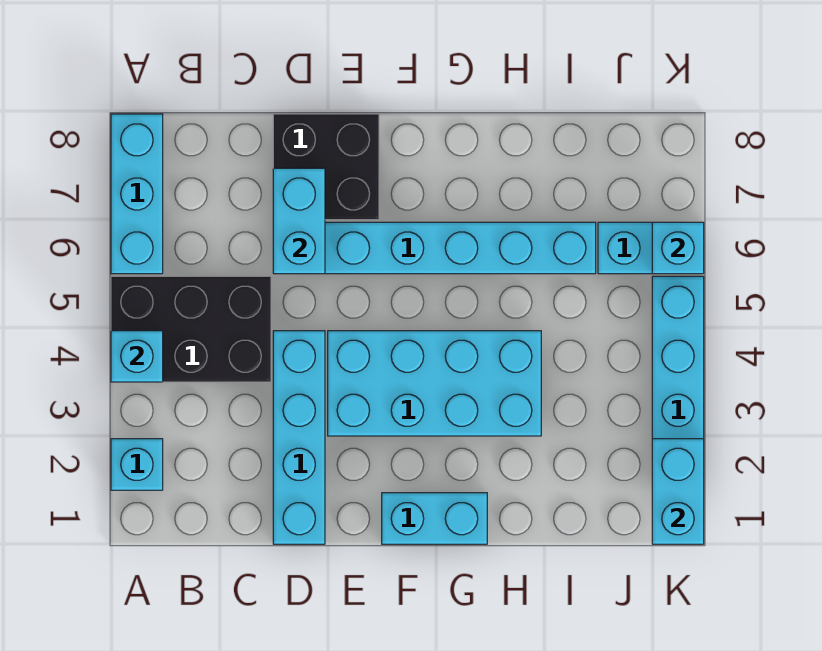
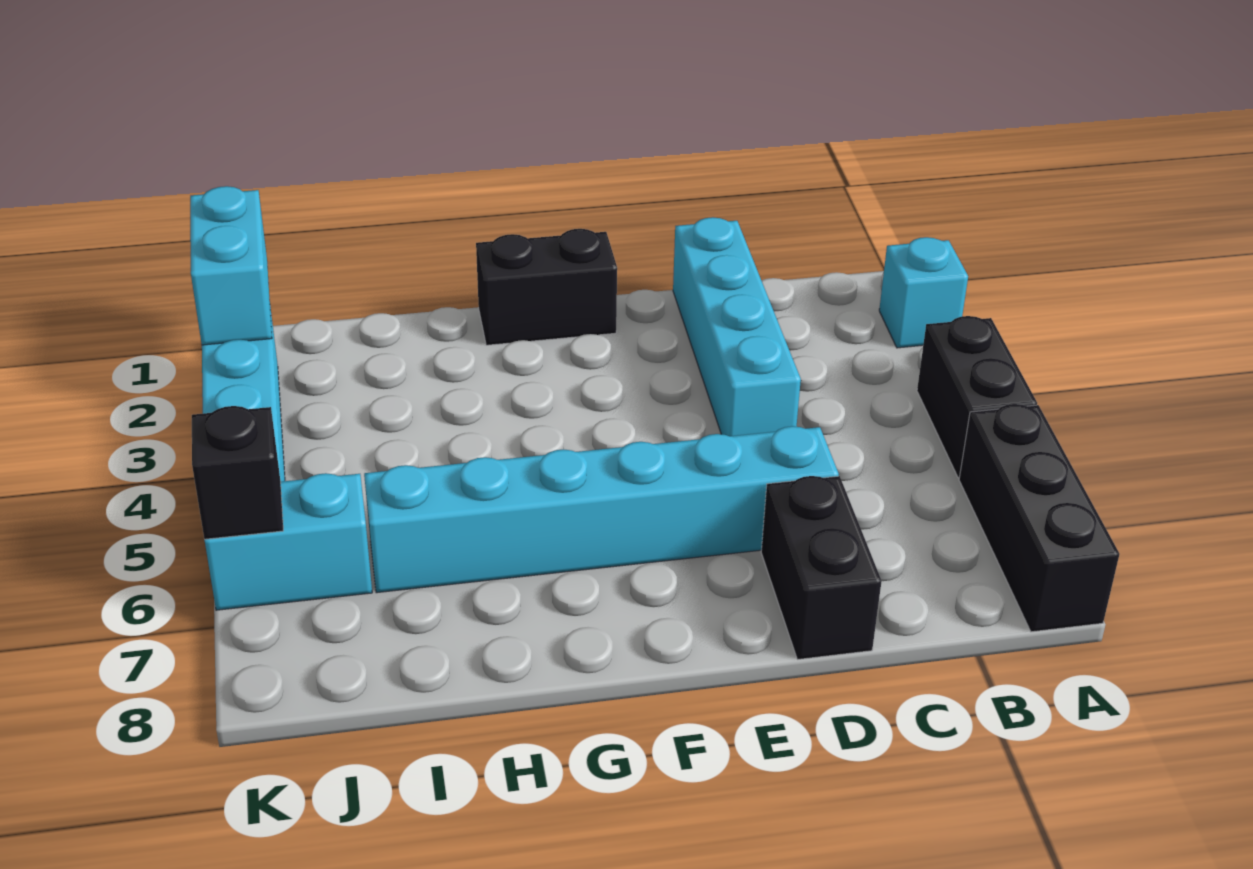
black brick A4:C5 level 1 -> black brick A4:A5 level 1
cyan brick A4 level 2 -> none
cyan brick A6:A8 level 1 -> black brick A6:A8 level 1
cyan brick D6:D7 level 2 -> none
black brick D7:E8 level 1 -> black brick D7:D8 level 1
cyan brick E3:H4 level 1 -> none
cyan brick F1:G1 level 1 -> black brick F1:G1 level 1
cyan brick K6 level 2 -> black brick K6 level 2

